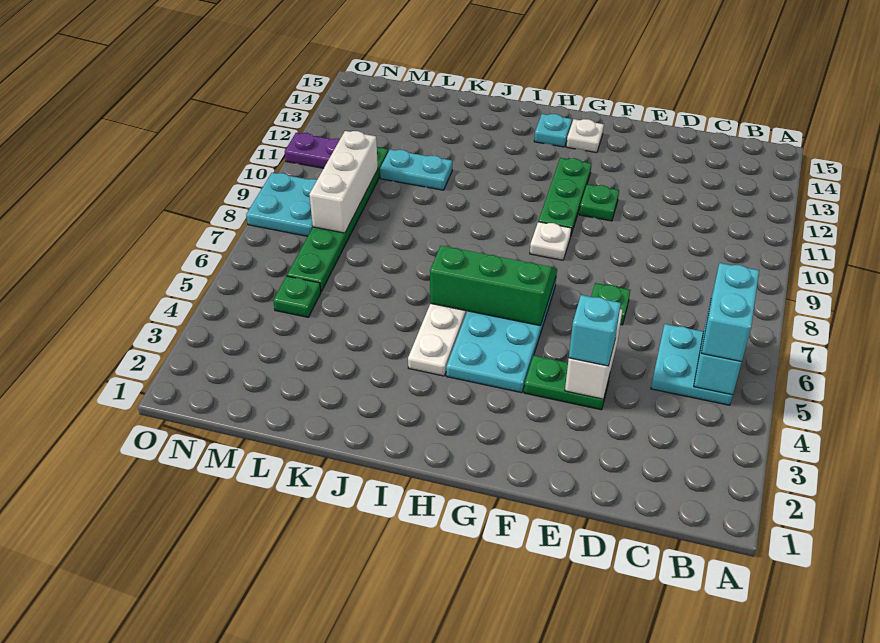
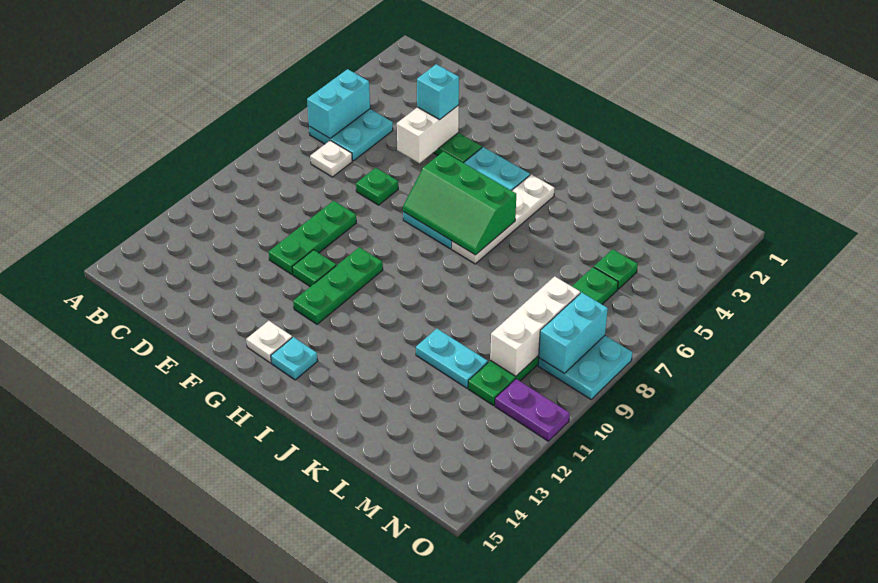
cyan brick B5:B6 level 3 -> cyan brick N8:N9 level 2
none -> green plate E9:E11 level 1
white plate G9 level 1 -> white plate C7 level 1

